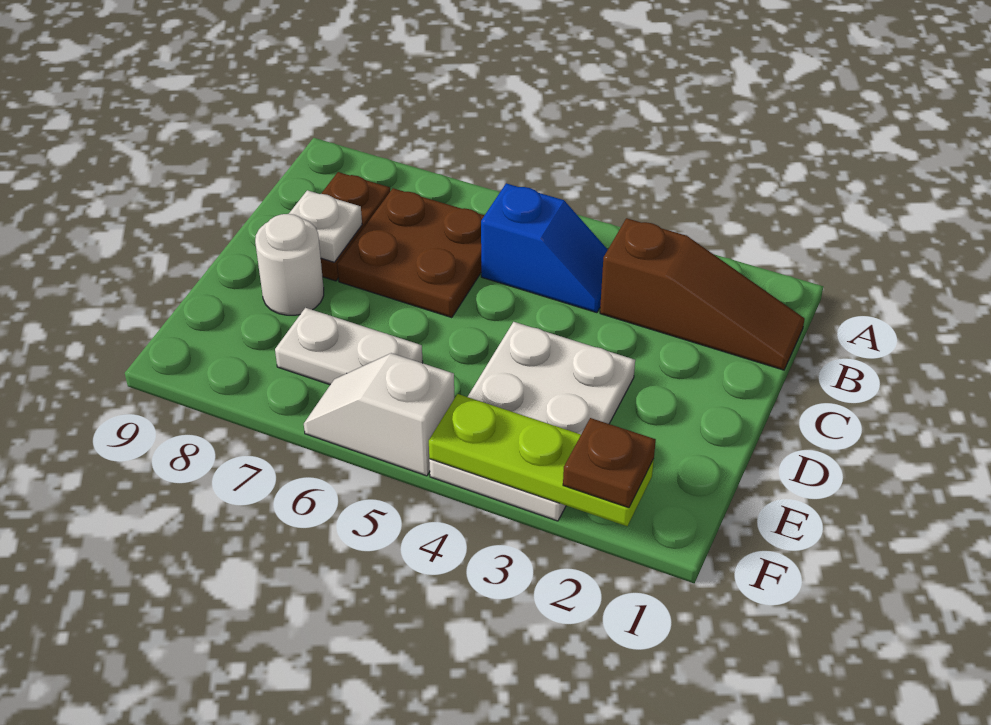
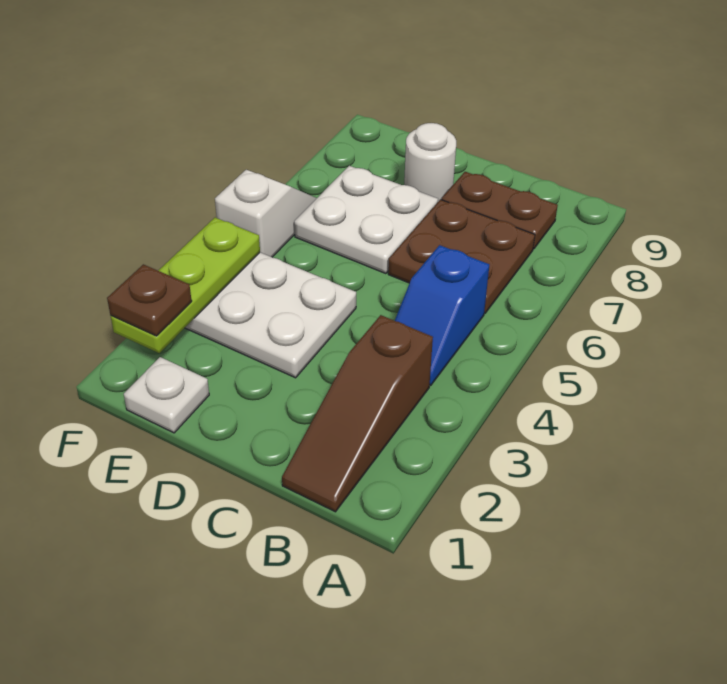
white plate C8 level 2 -> white plate E1 level 1
white plate E6:E7 level 1 -> white plate D6:E7 level 1

